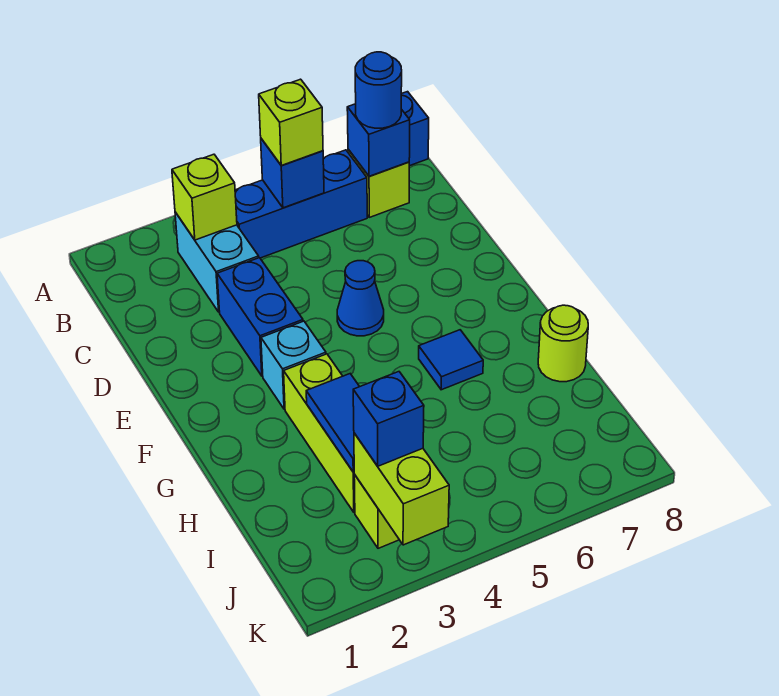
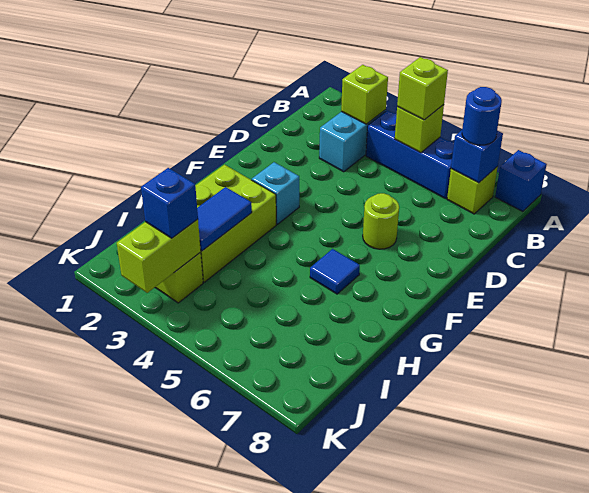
blue brick B5 level 2 -> lime brick B5 level 2
blue brick D3:E3 level 1 -> none
blue cone E5 level 1 -> none
lime brick G3:I3 level 1 -> lime brick G2:I3 level 1
lime round brick H8 level 1 -> lime round brick E6 level 1

